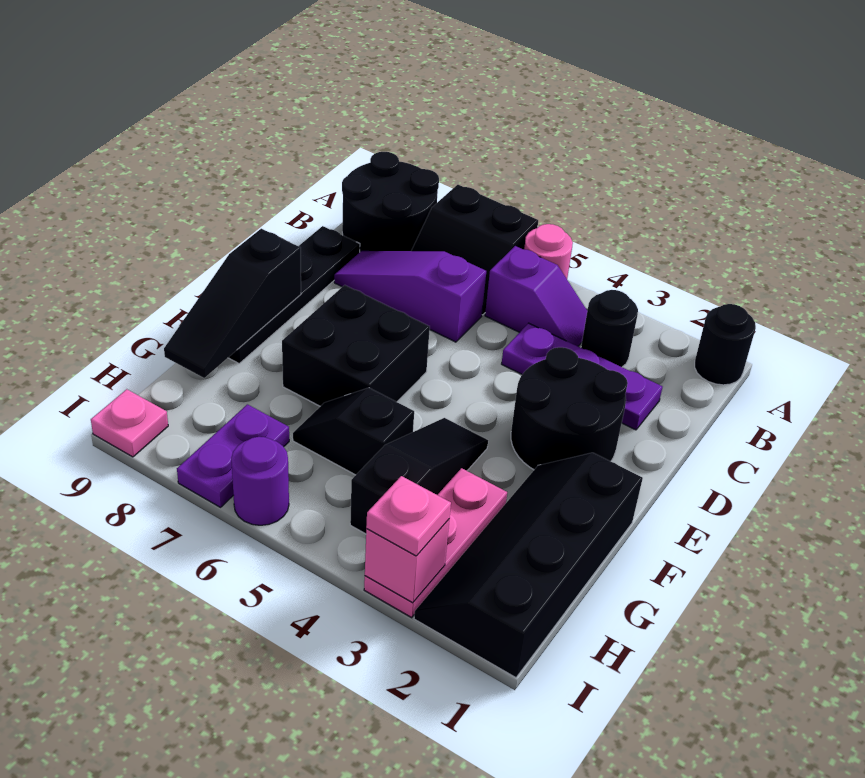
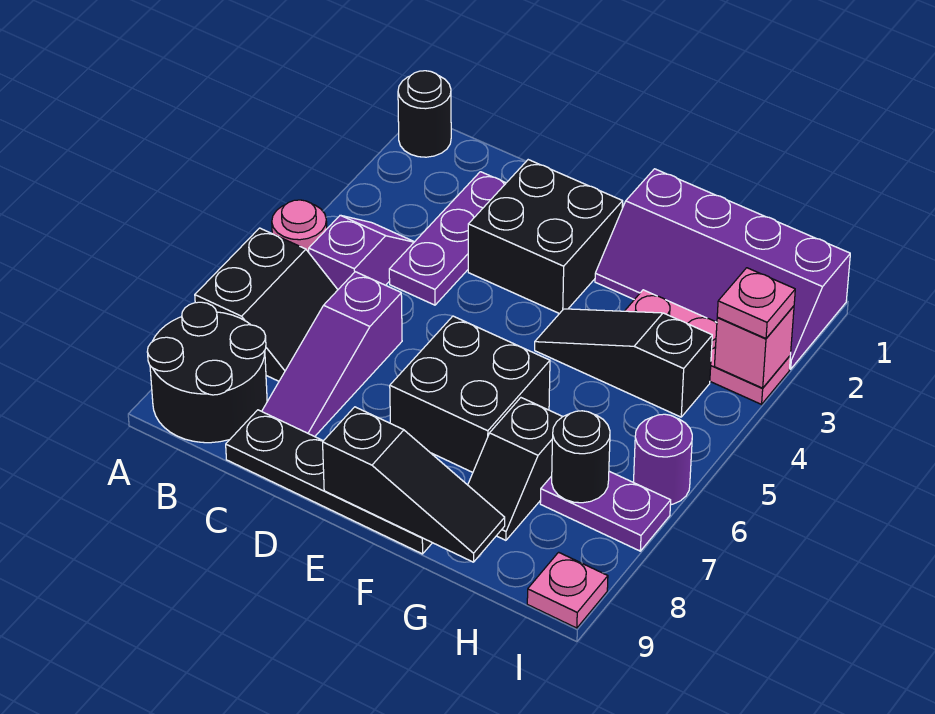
black round brick B3 level 1 -> black round brick H7 level 2
black round brick D2:E3 level 1 -> black brick D2:E3 level 1
black slope F1:I2 level 1 top 1 -> purple slope F1:I2 level 1 top 1
black slope G5:G6 level 1 top 5 -> black slope G7:G8 level 1 top 7

